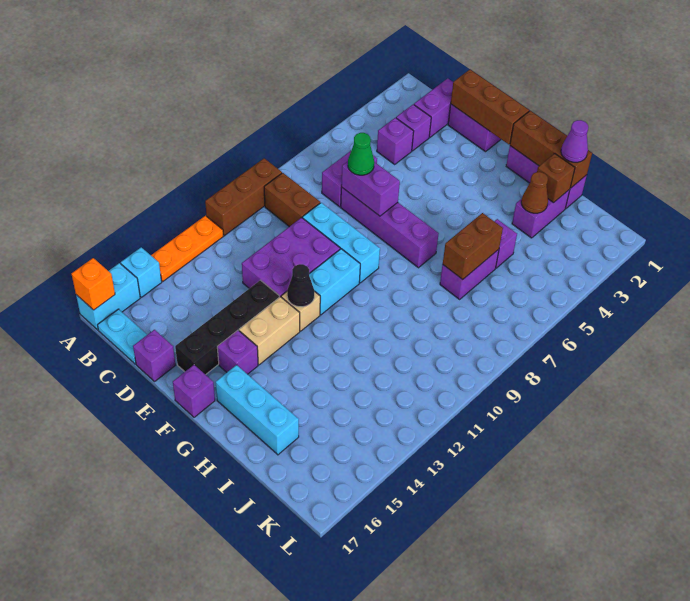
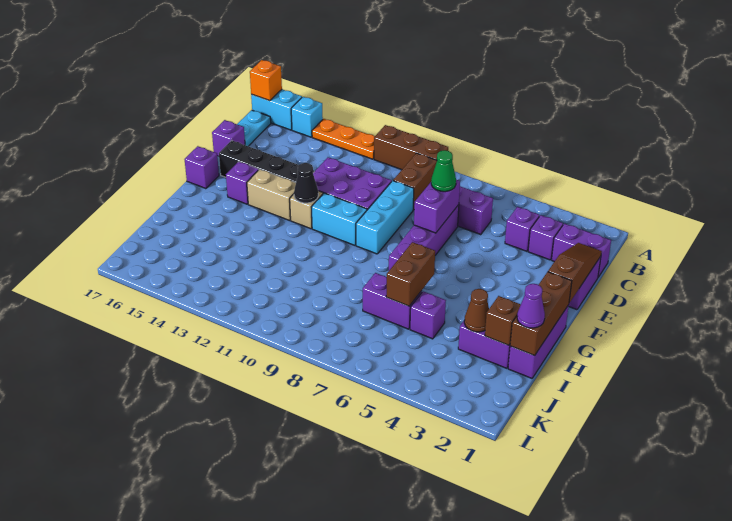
brown brick D1:F1 level 2 -> brown slope D1:F1 level 2 top F
cyan brick G16:I16 level 1 -> none
brown brick I6:I7 level 2 -> brown brick H6:I6 level 2

